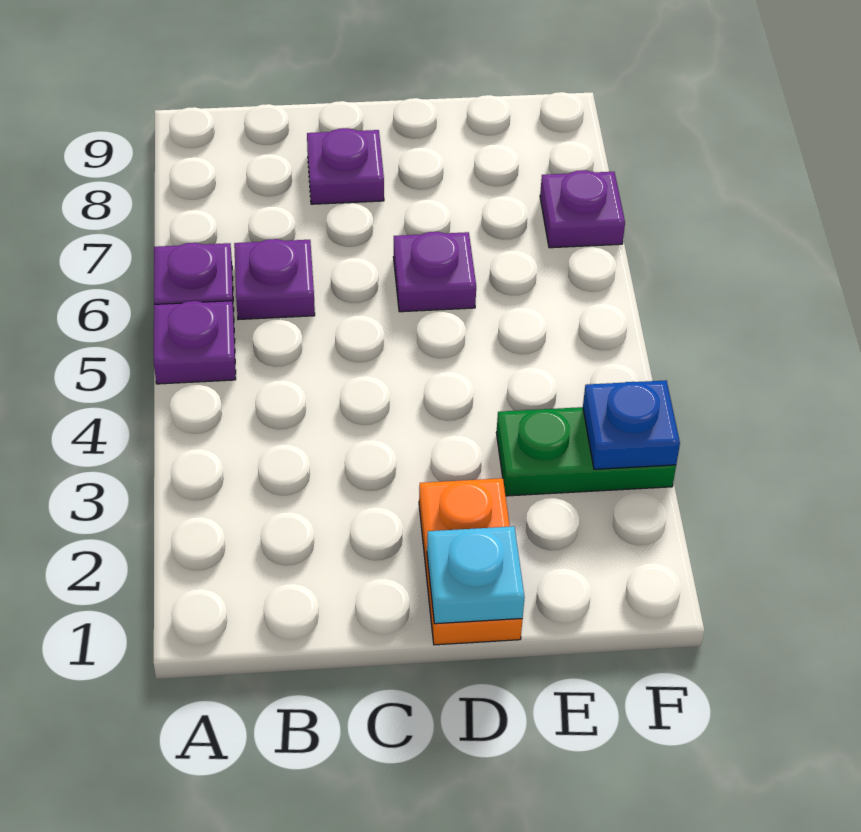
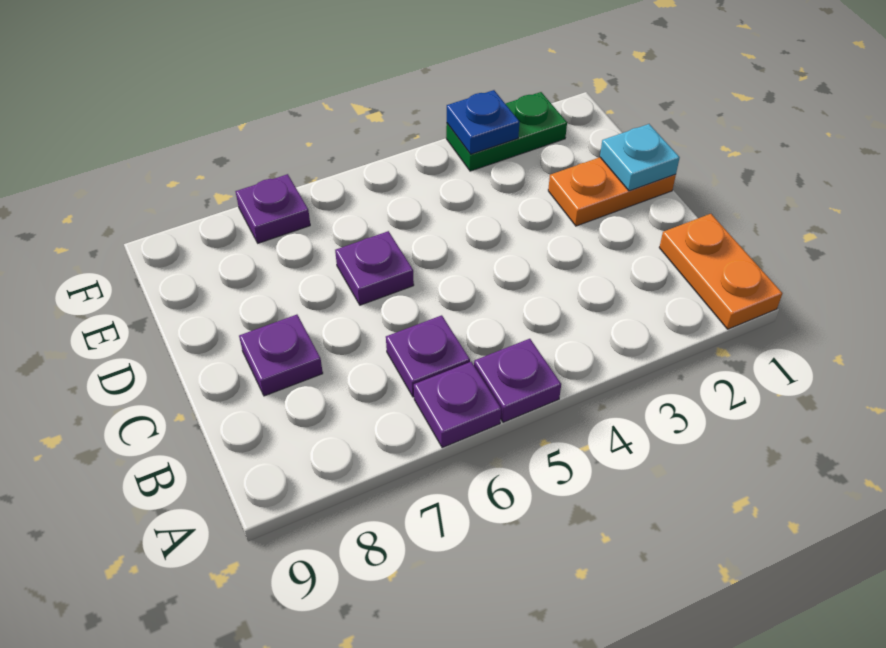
none -> orange plate A1:B1 level 1
green plate E3:F3 level 1 -> green plate F2:F3 level 1

